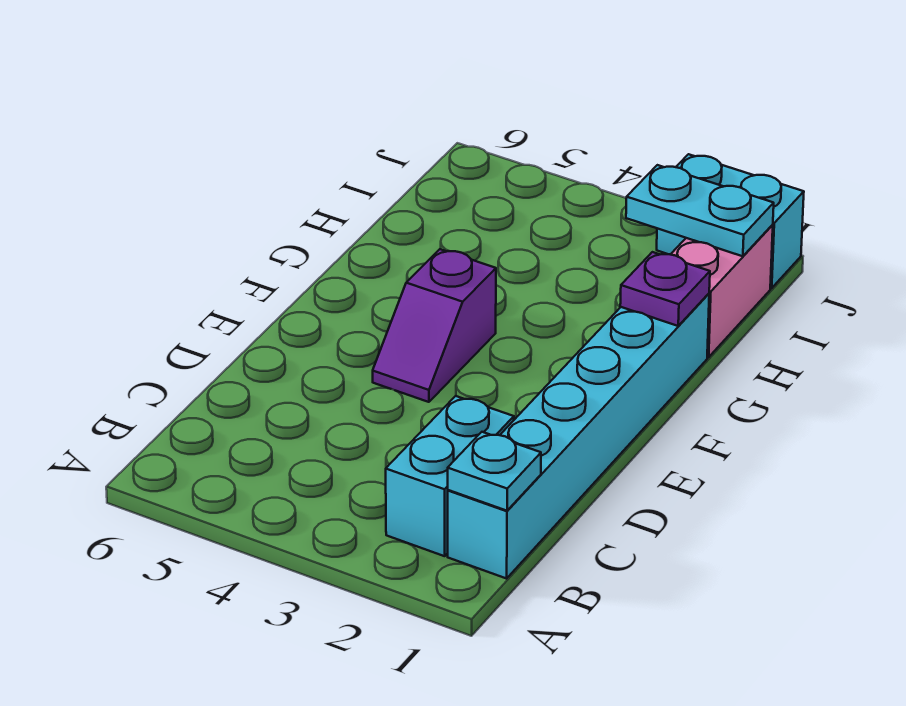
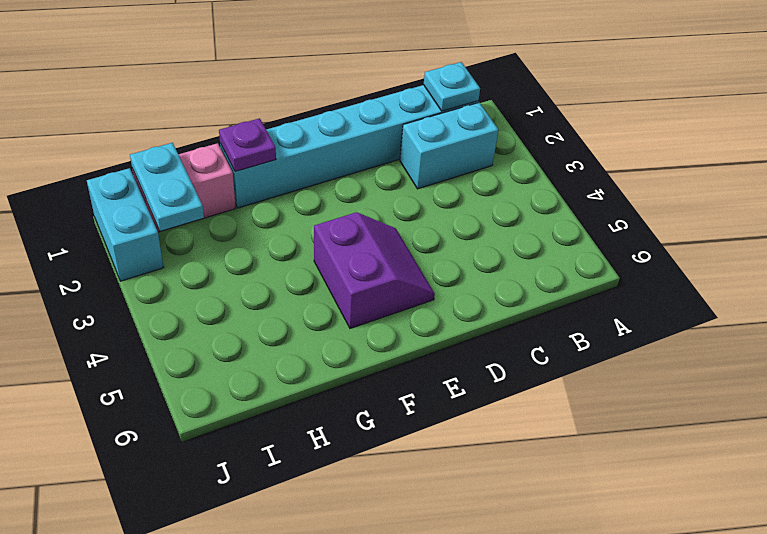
purple slope E4:F4 level 1 top F -> purple slope E4:F5 level 1 top F

